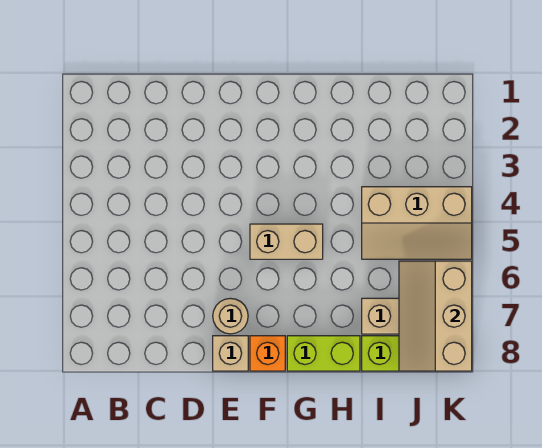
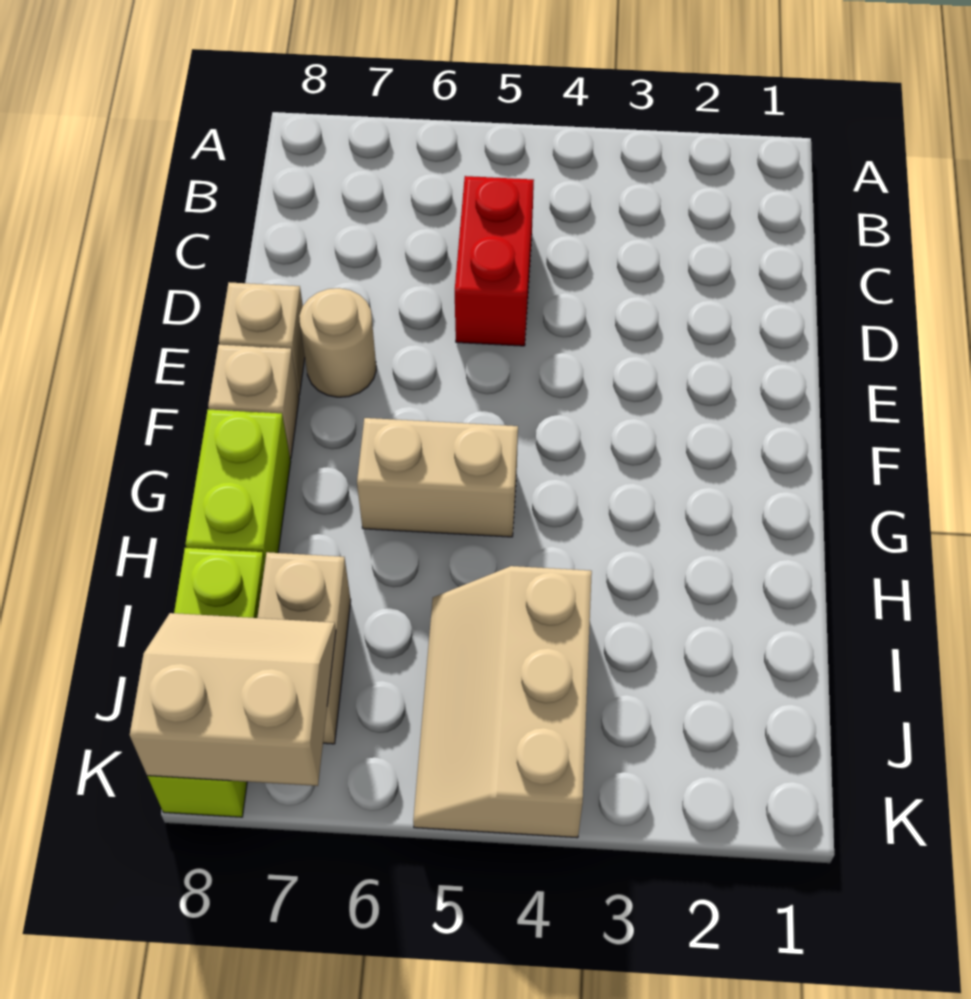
none -> red brick C5:D5 level 1
tan brick F5:G5 level 1 -> tan brick G5:G6 level 1
orange brick F8 level 1 -> tan brick F8 level 1
tan slope J6:K8 level 2 top K -> tan slope J7:K8 level 2 top K

